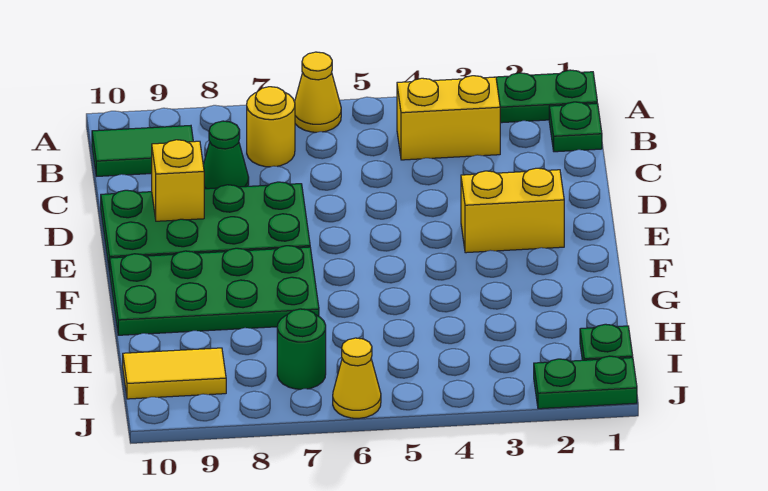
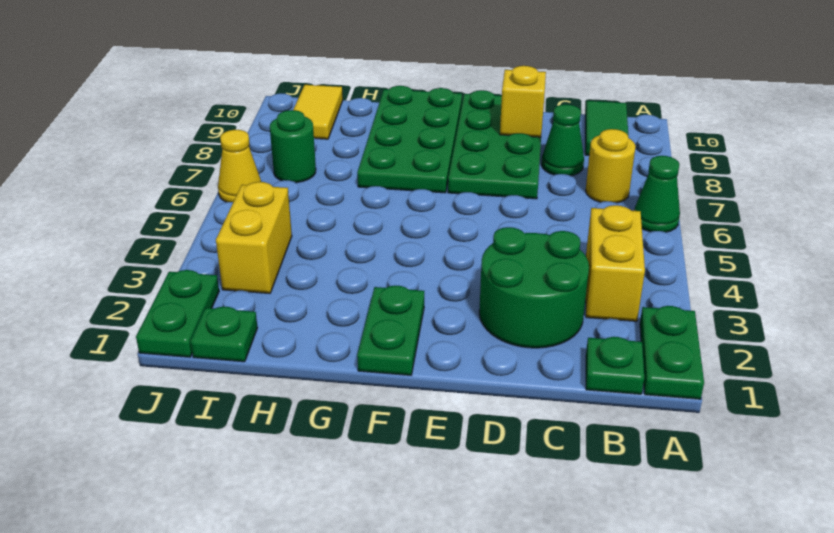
yellow cone A6 level 1 -> green cone A6 level 1
none -> green round brick C2:D3 level 1
yellow brick E2:E3 level 1 -> yellow brick I3:I4 level 1
none -> green plate F1:F2 level 1

